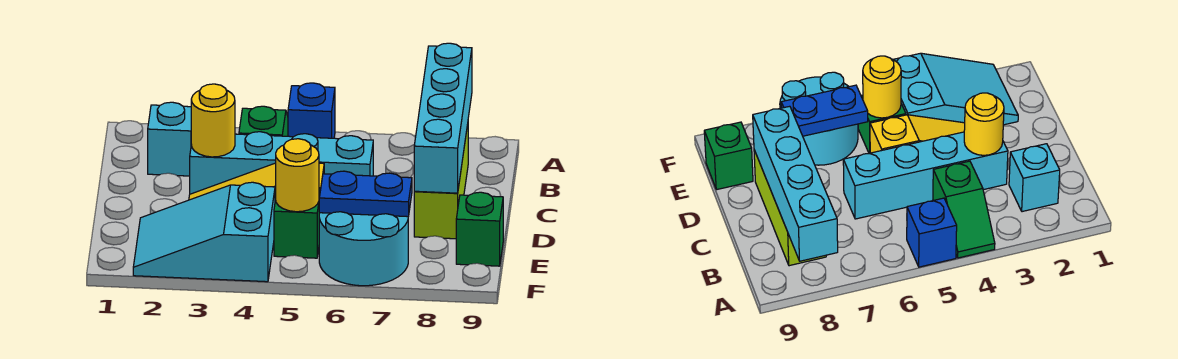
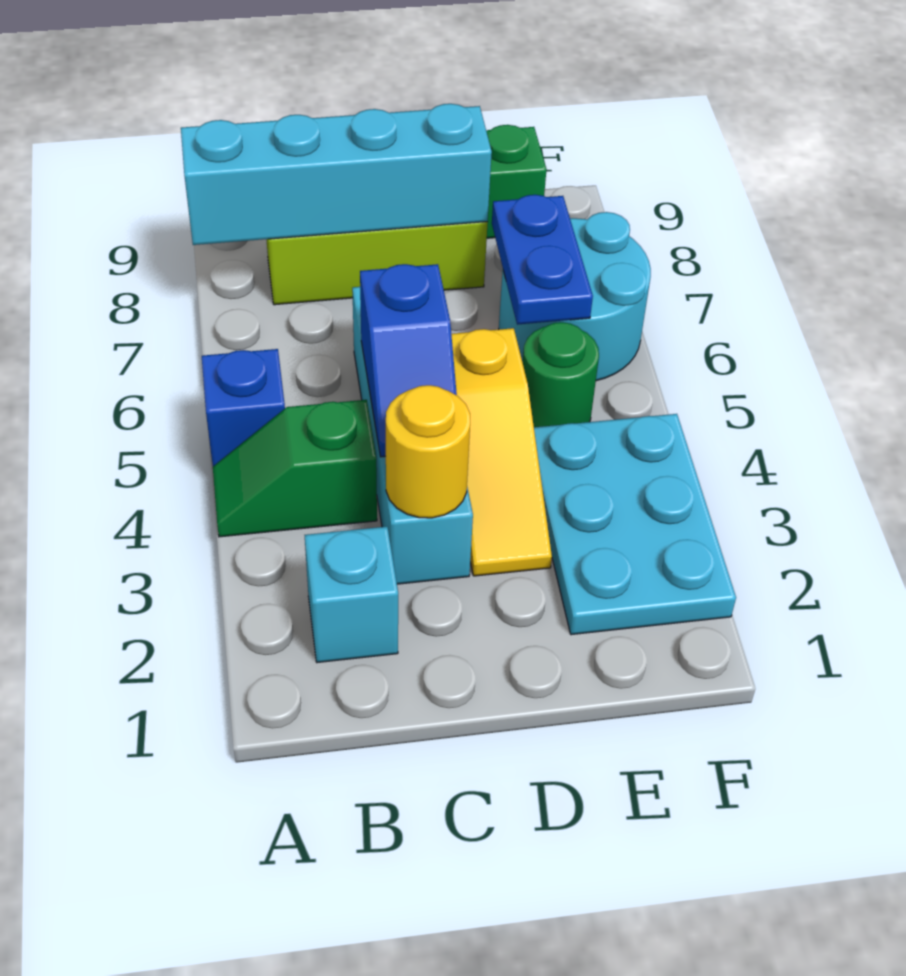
none -> blue slope C4:C5 level 2 top 5
cyan slope E2:F4 level 1 top 4 -> cyan plate E2:F4 level 1
green brick E5 level 1 -> green round brick E5 level 1
yellow round brick E5 level 2 -> none

